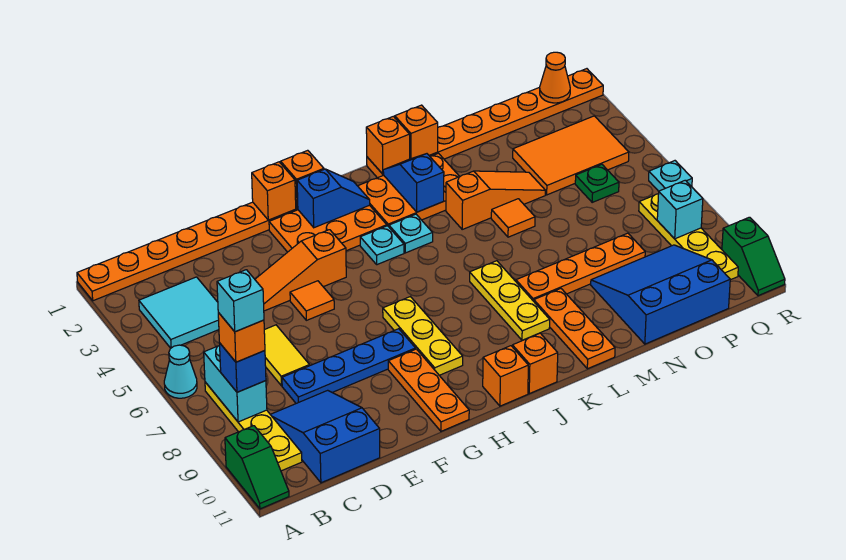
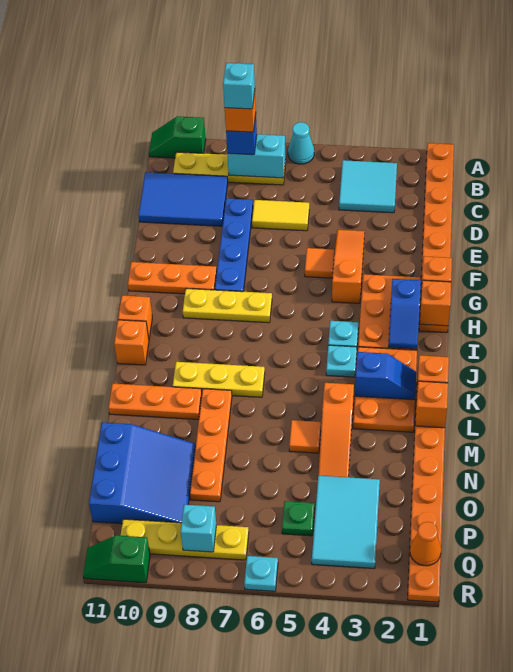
blue slope C9:D11 level 1 top 11 -> blue tile C9:D11 level 1
orange tile O3:Q4 level 1 -> cyan tile O3:Q4 level 1

